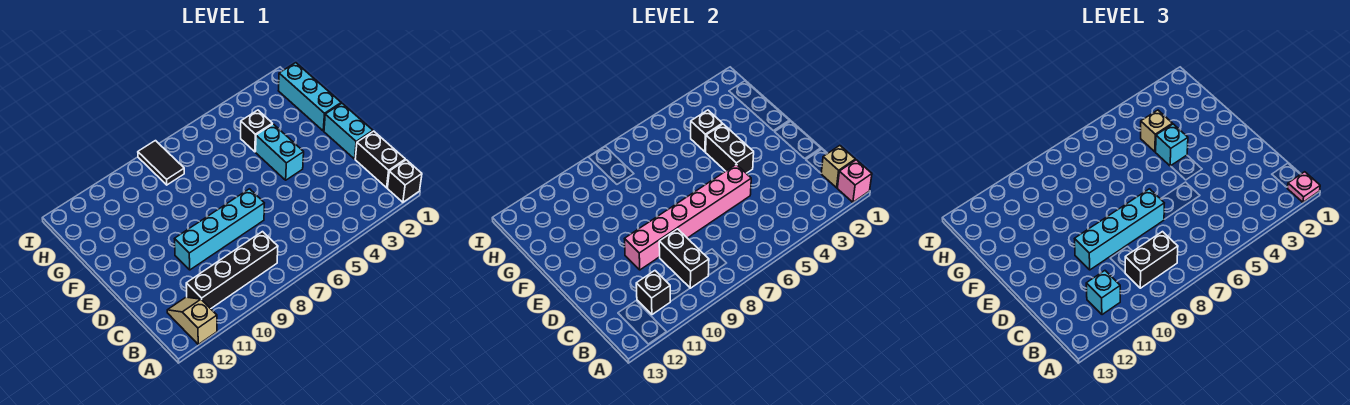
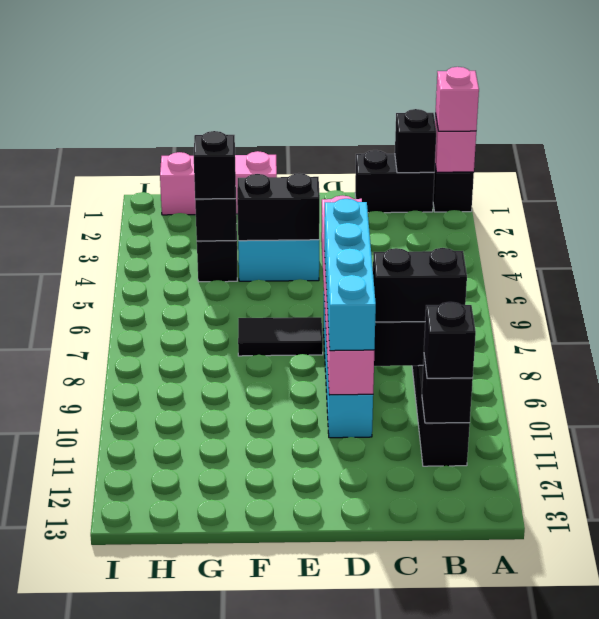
pink plate A1 level 3 -> pink brick A1 level 3
tan slope A12:B12 level 1 top A -> none
tan brick B1 level 2 -> black brick B1 level 2
black brick B8:B9 level 3 -> black brick B9:C9 level 3
cyan brick B11 level 3 -> black brick B11 level 3
cyan brick D1:E1 level 1 -> none
cyan brick F1:H1 level 1 -> pink brick F1:H1 level 1
cyan brick F4 level 3 -> none
tan brick G4 level 3 -> black brick G4 level 3
black tile H8:I8 level 1 -> black tile E7:F7 level 1

